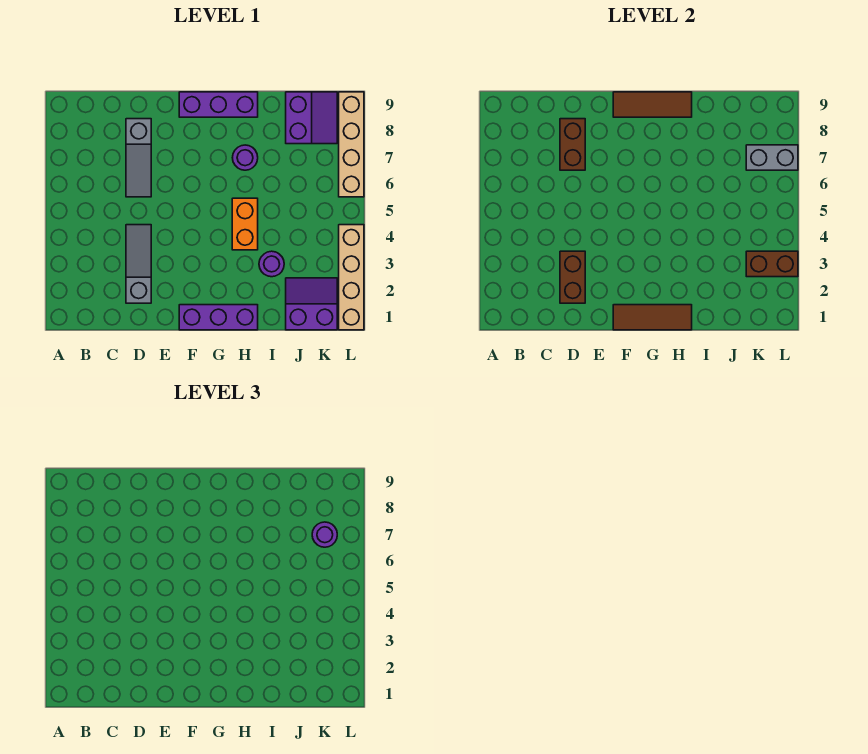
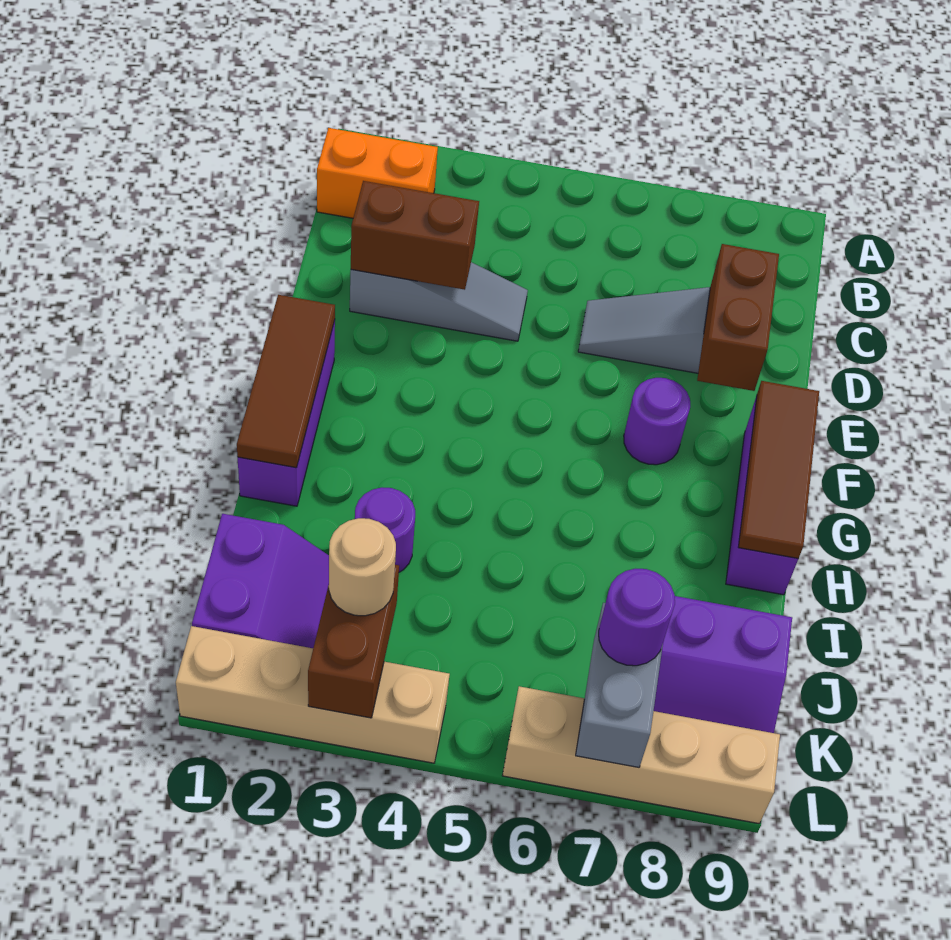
brown brick D7:D8 level 2 -> brown brick D8:E8 level 2
orange brick H4:H5 level 1 -> orange brick B1:B2 level 1
purple round brick H7 level 1 -> purple round brick F7 level 1
none -> tan round brick K3 level 3

